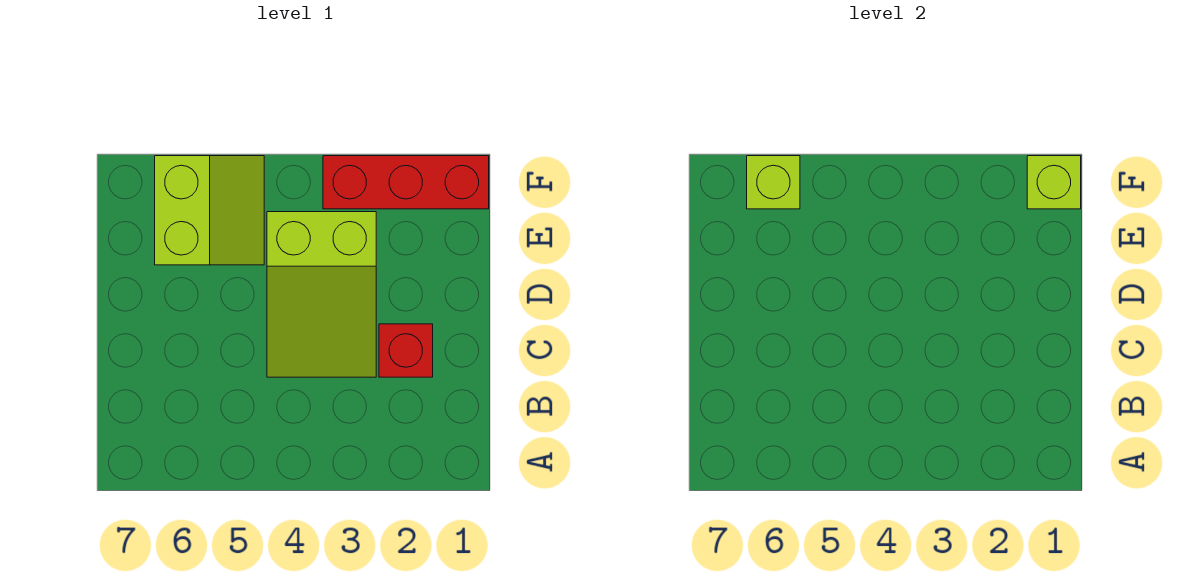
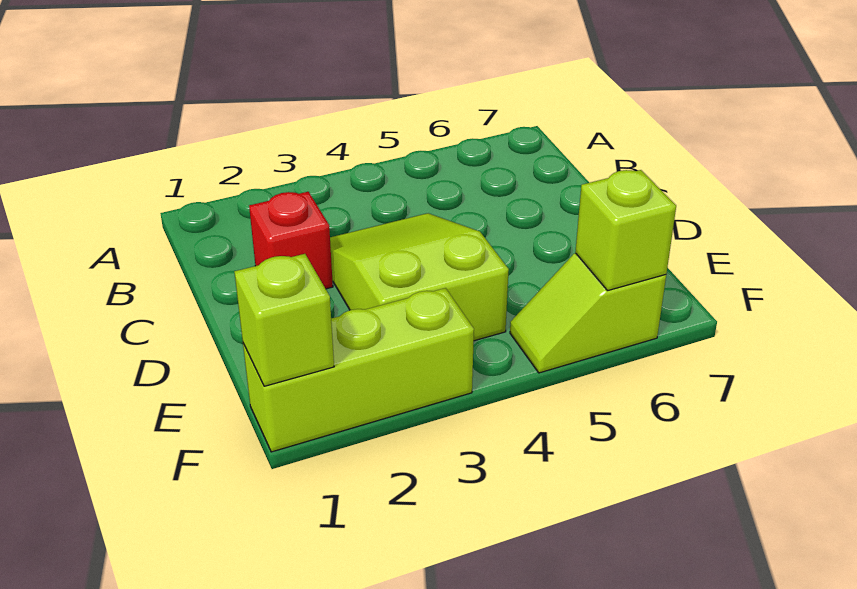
lime slope E5:F6 level 1 top 6 -> lime slope F5:F6 level 1 top 6
red brick F1:F3 level 1 -> lime brick F1:F3 level 1

